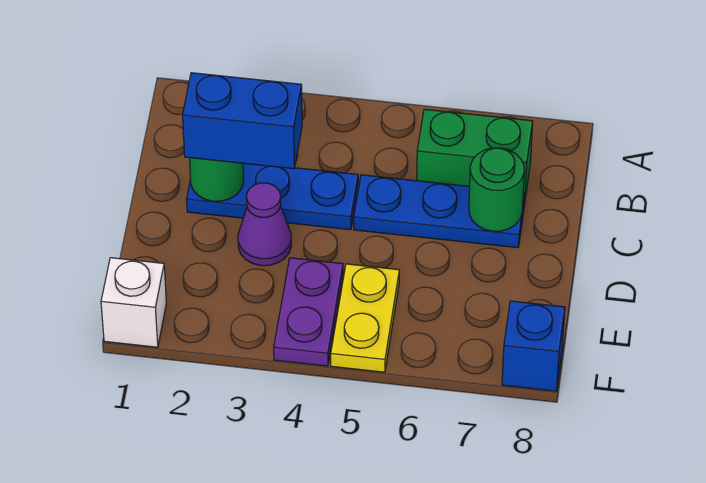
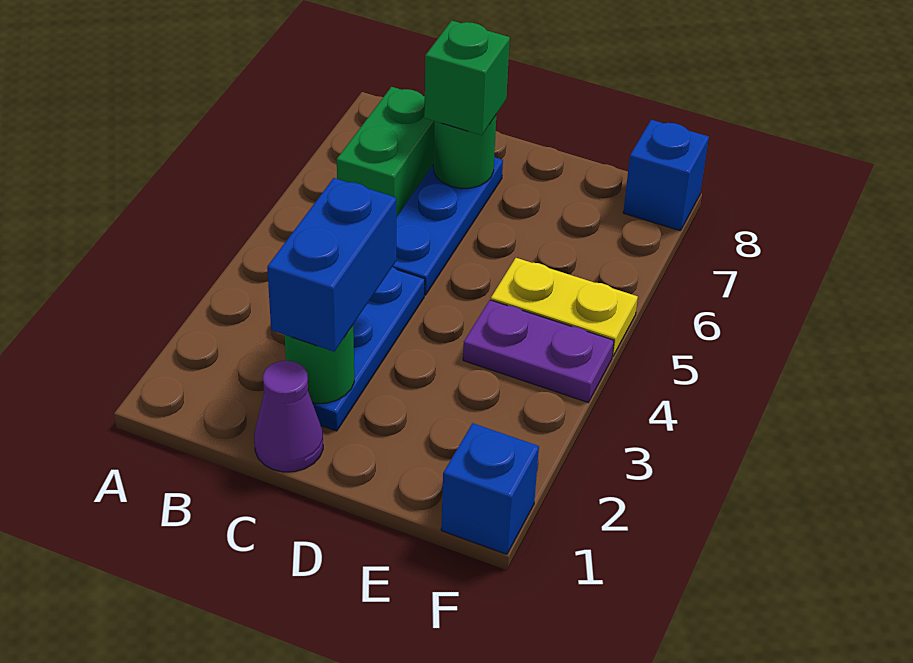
none -> green brick C7 level 3
purple cone D3 level 1 -> purple cone C1 level 1
white brick F1 level 1 -> blue brick F1 level 1

